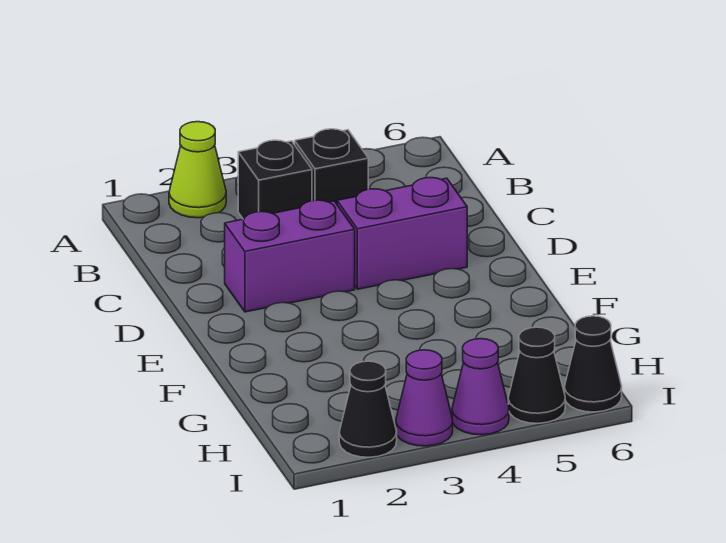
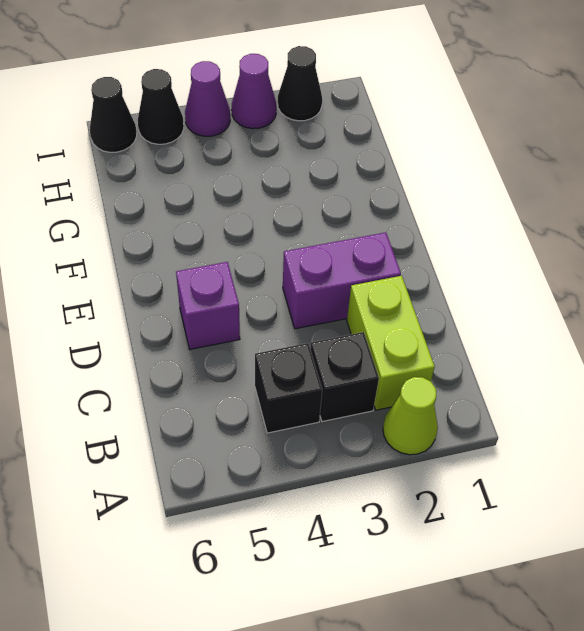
none -> lime brick B2:C2 level 1
purple brick D4:D5 level 1 -> purple brick D5 level 1

